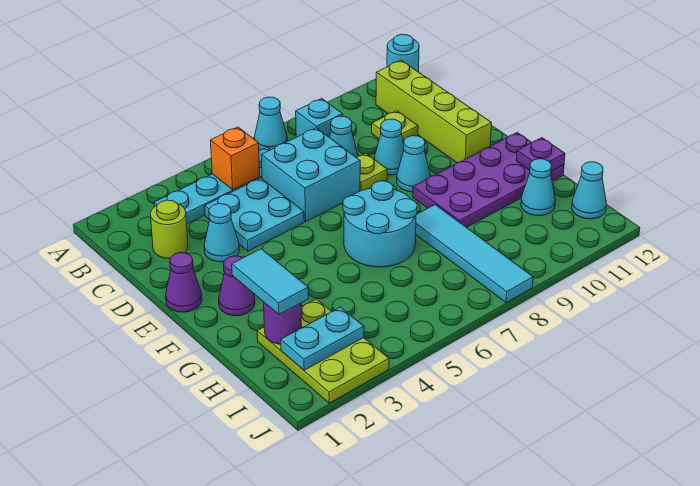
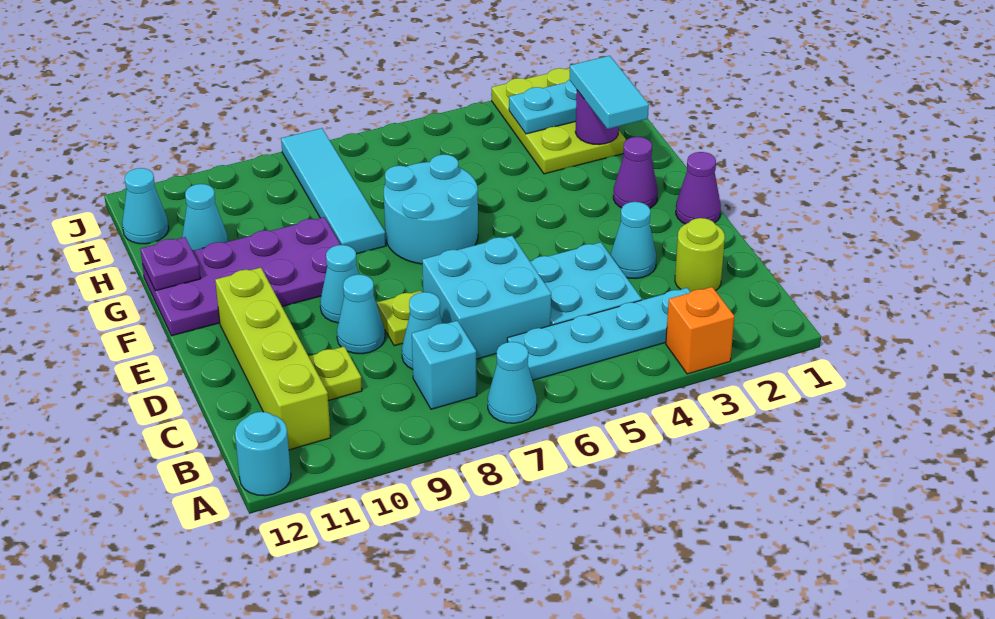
orange brick B5 level 2 -> orange brick A3 level 1

